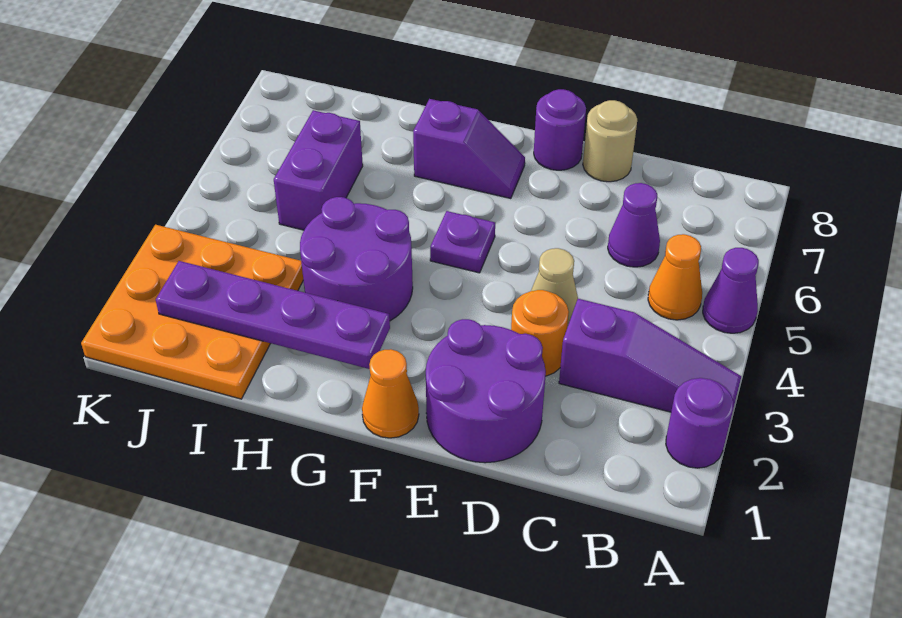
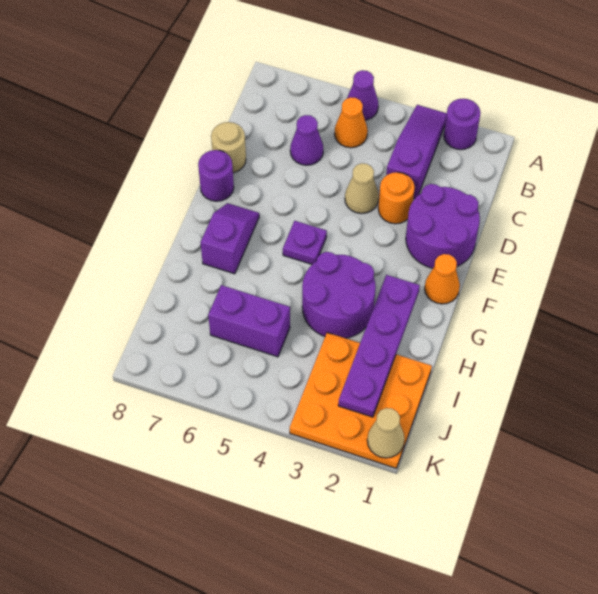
none -> tan cone K1 level 2

